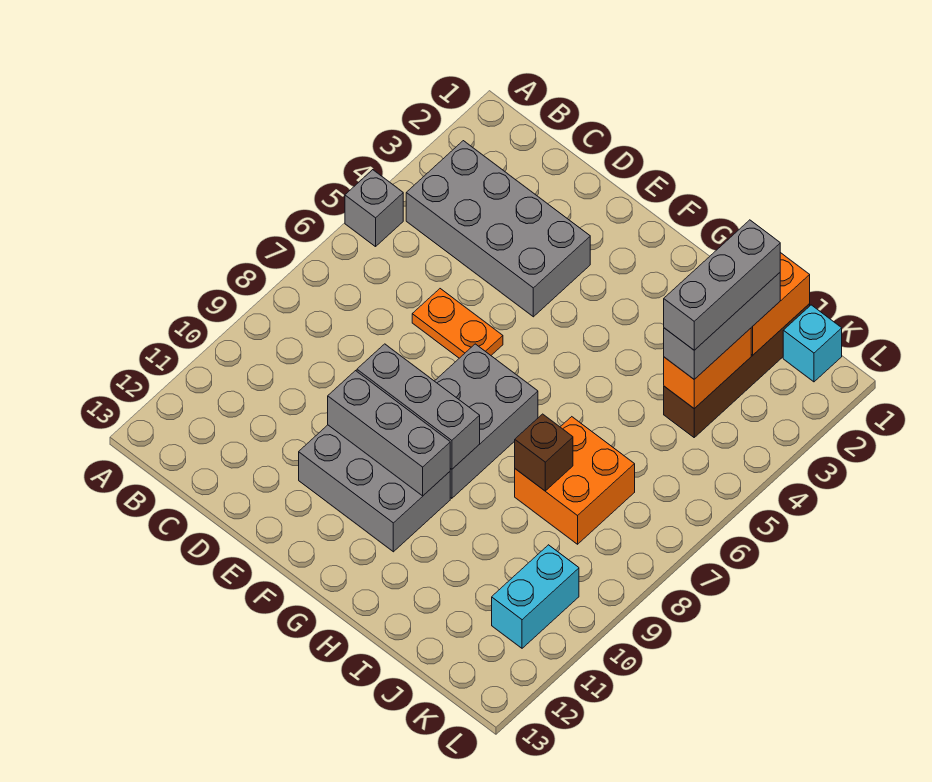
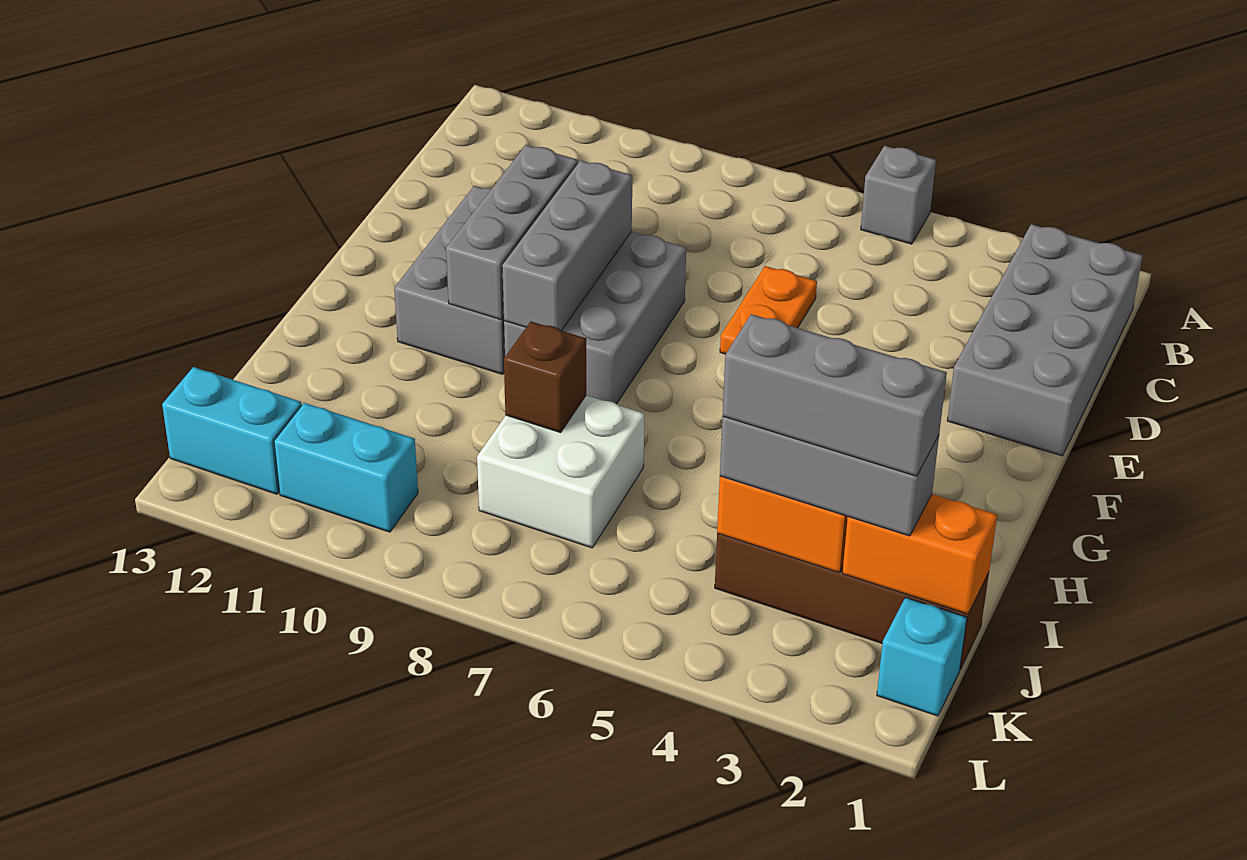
grey brick B3:E4 level 1 -> grey brick B1:E2 level 1
grey brick F7:G9 level 1 -> grey brick E8:G9 level 1
orange brick I7:J8 level 1 -> white brick I7:J8 level 1
none -> cyan brick K12:K13 level 1

